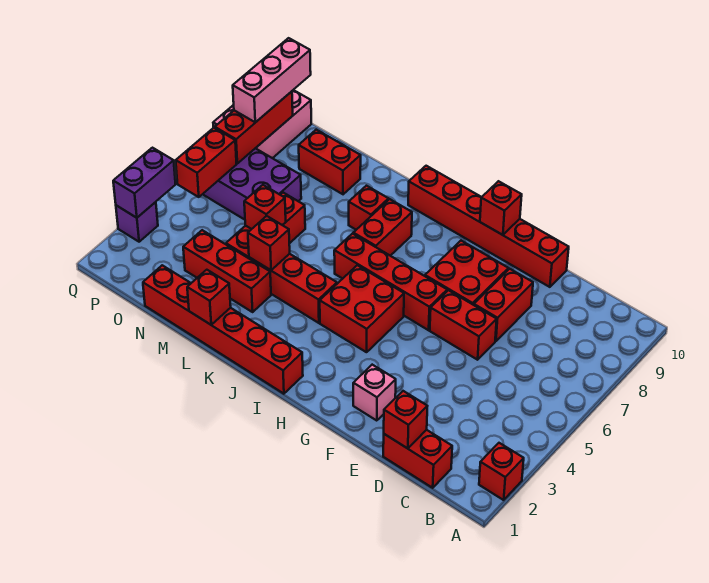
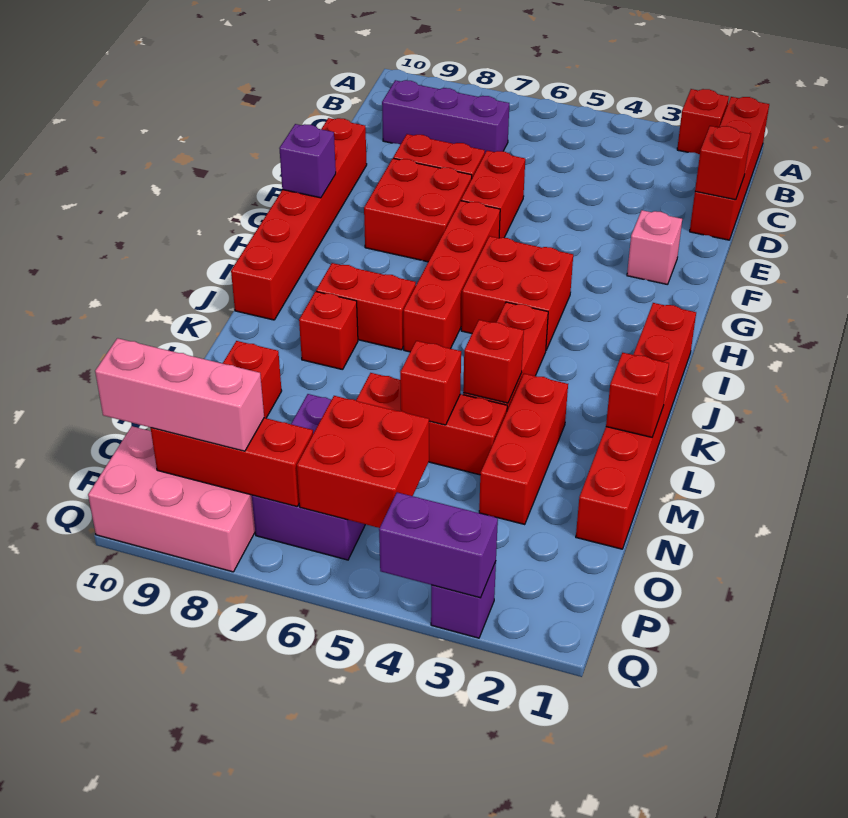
red brick C1:D1 level 1 -> red brick A1:D1 level 1
none -> purple brick C7:C9 level 1
red brick G10 level 2 -> purple brick G10 level 2
red brick P5:P6 level 2 -> red brick O5:P6 level 2

